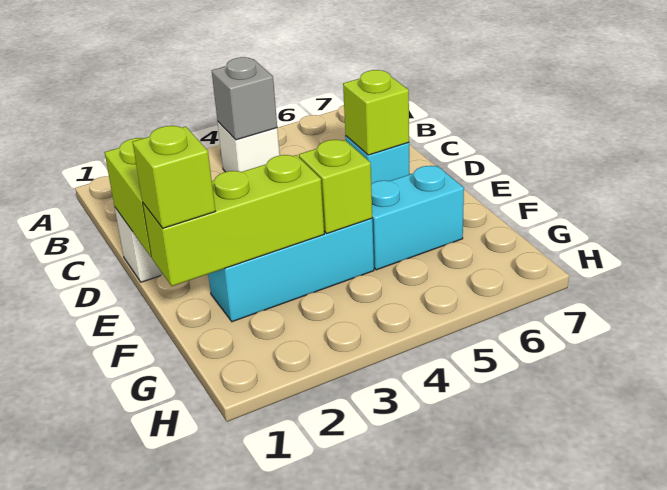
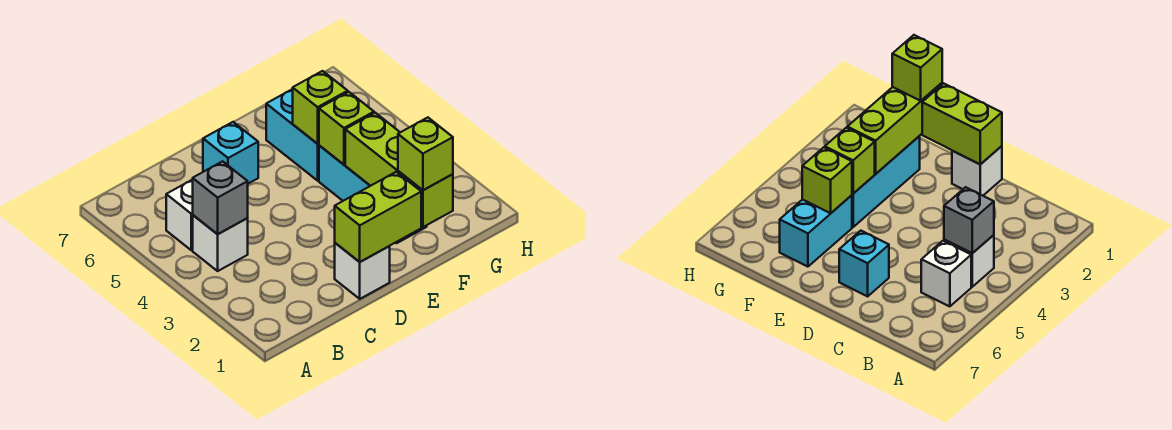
none -> white brick B5 level 1
lime brick D6 level 2 -> lime brick F5 level 2

